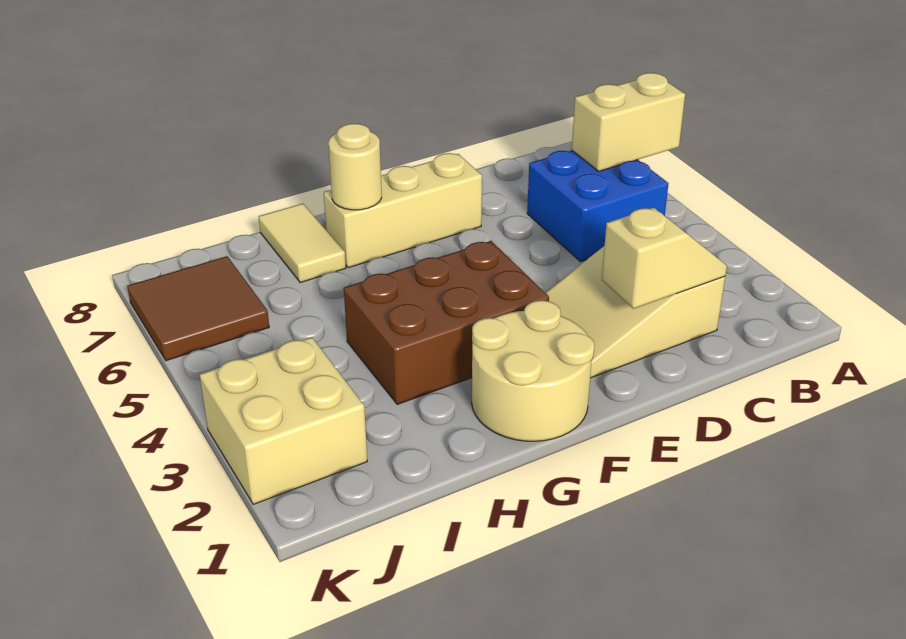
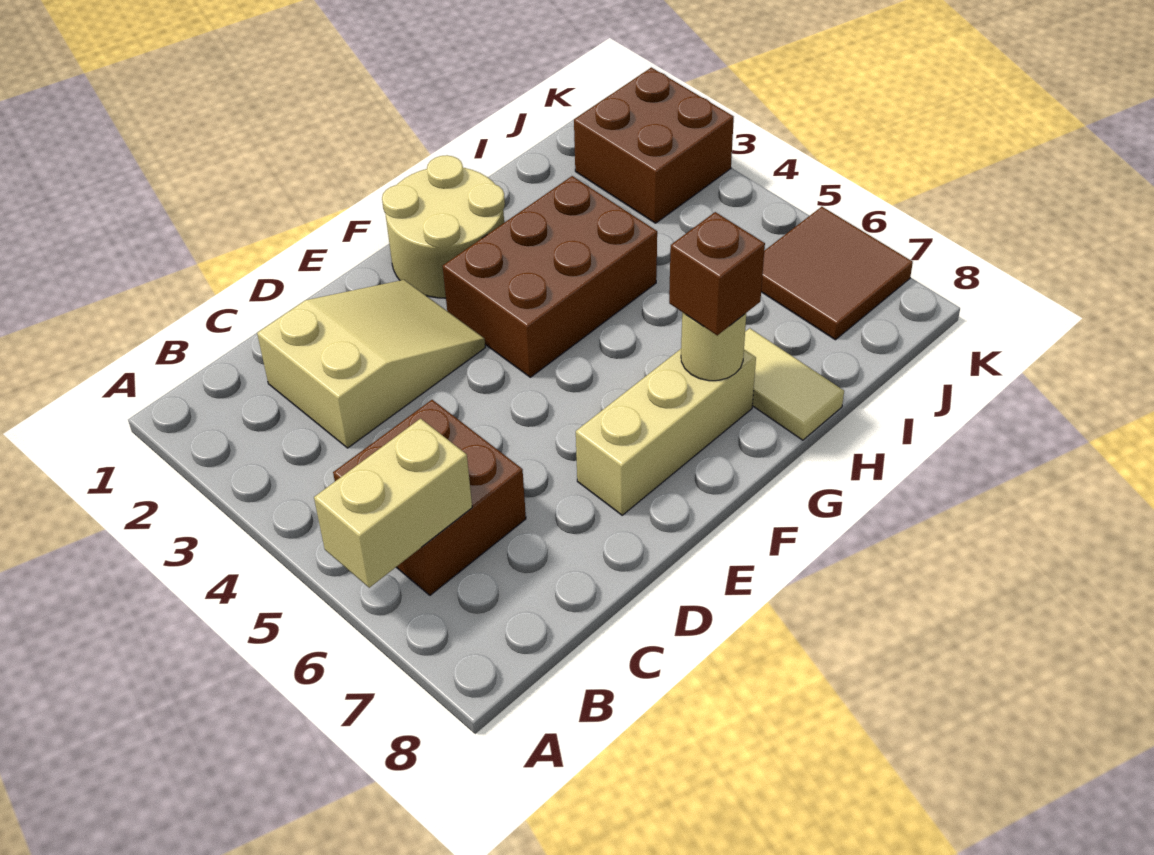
blue brick B5:C6 level 1 -> brown brick B5:C6 level 1
tan slope C2:D2 level 2 top D -> none
none -> brown brick G7 level 3
tan brick J2:K3 level 1 -> brown brick J2:K3 level 1

